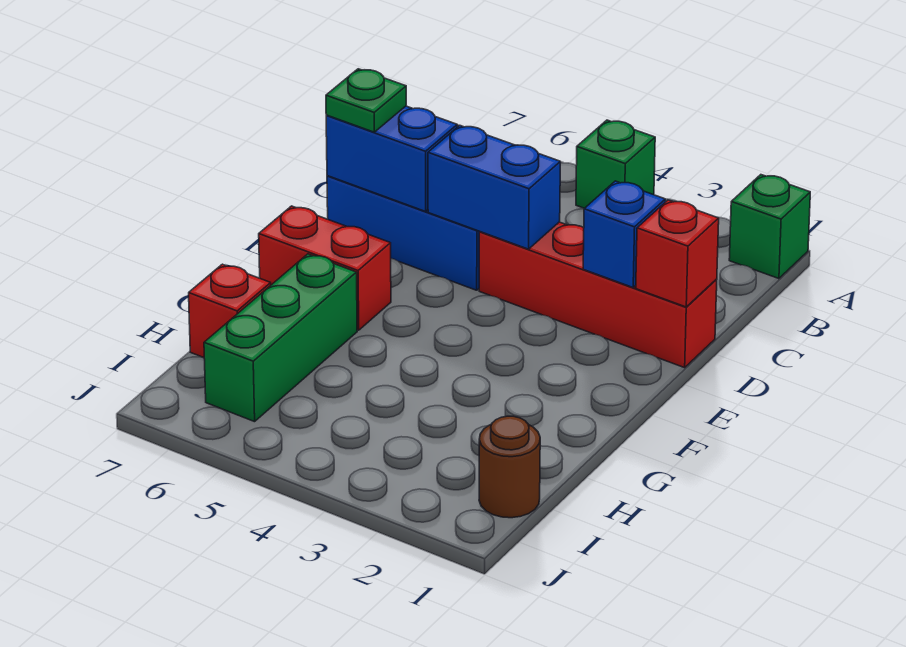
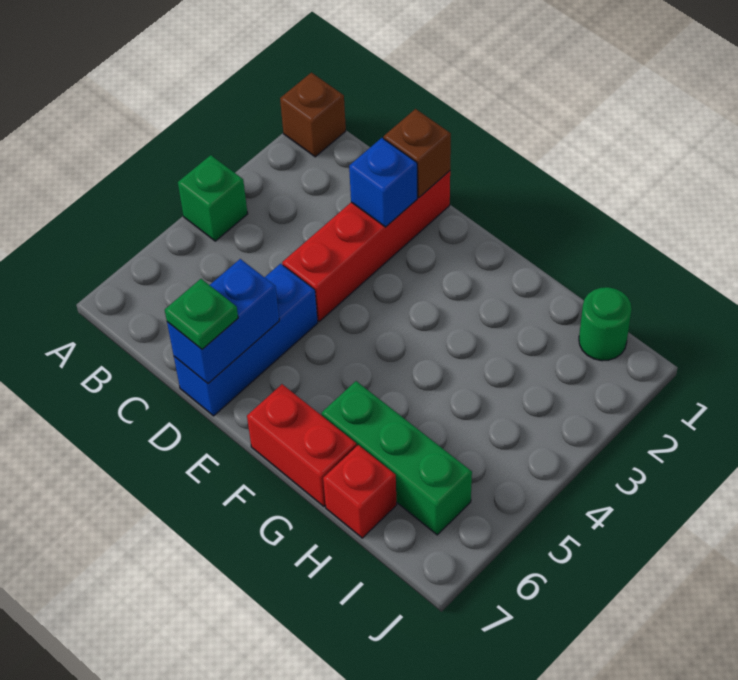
green brick A1 level 1 -> brown brick A1 level 1
red brick D1 level 2 -> brown brick D1 level 2
blue brick D4:D5 level 2 -> none
red brick F6:F7 level 1 -> red brick F7:G7 level 1
brown round brick I1 level 1 -> green round brick I1 level 1

